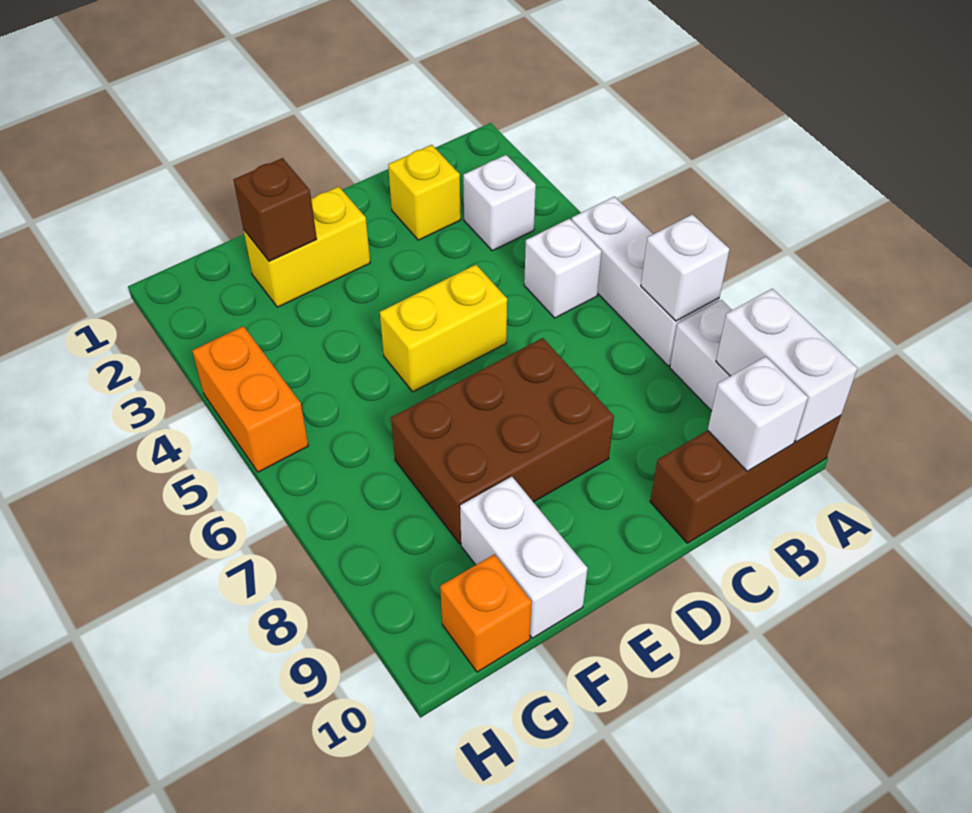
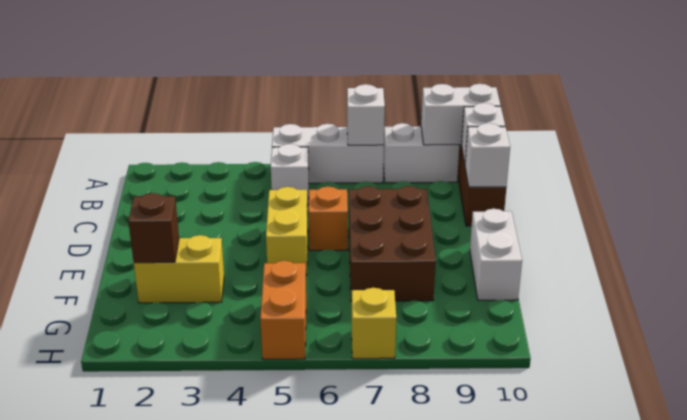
white brick B3 level 1 -> white brick C10 level 2
yellow brick C2 level 1 -> yellow brick H7 level 1
yellow brick E2:F2 level 1 -> yellow brick F2:F3 level 1
white brick F9:F10 level 1 -> white brick E10:F10 level 1
orange brick G10 level 1 -> orange brick D6 level 1
orange brick H4:H5 level 1 -> orange brick G5:H5 level 1

